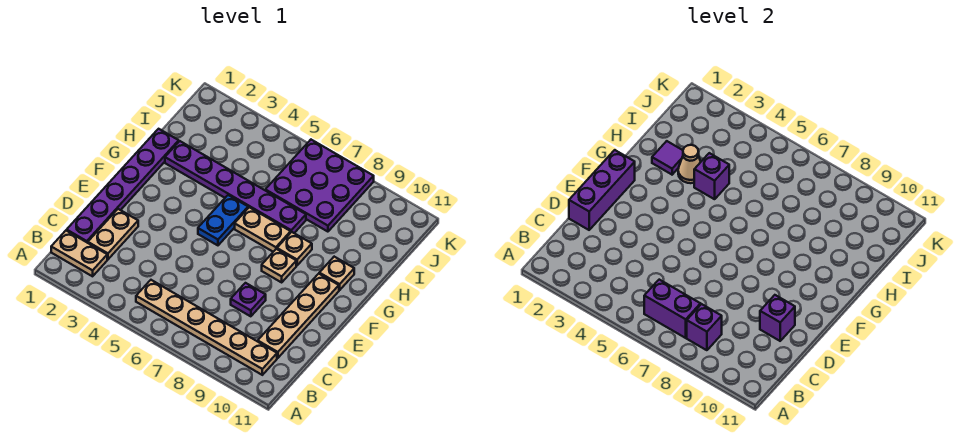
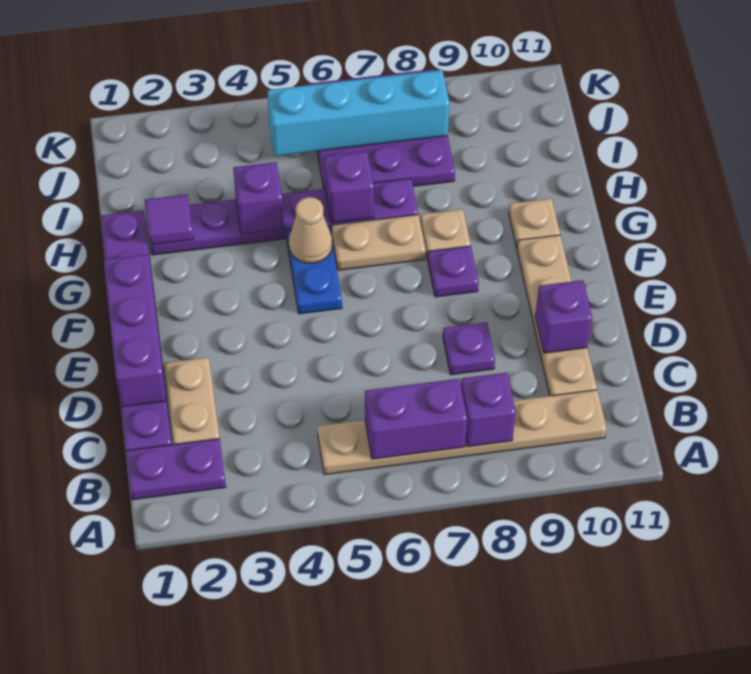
tan plate B1:B2 level 1 -> purple plate B1:B2 level 1
tan plate F8 level 1 -> purple plate F8 level 1
tan cone H3 level 2 -> tan cone G5 level 2
none -> purple brick H6 level 2
none -> cyan brick J5:J8 level 2

